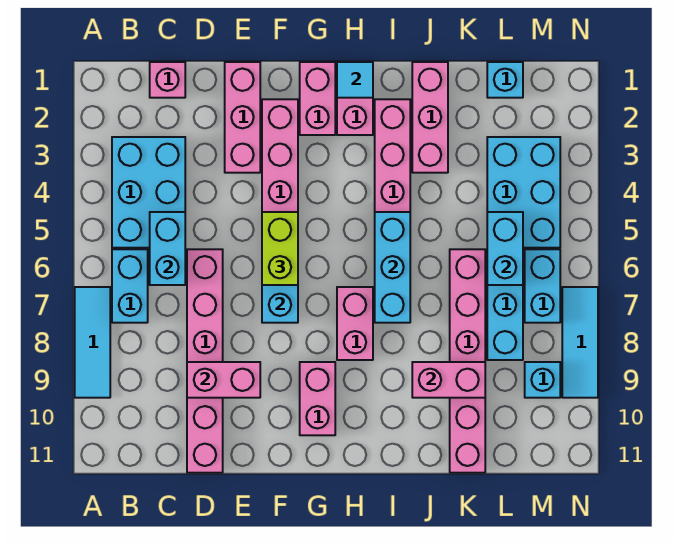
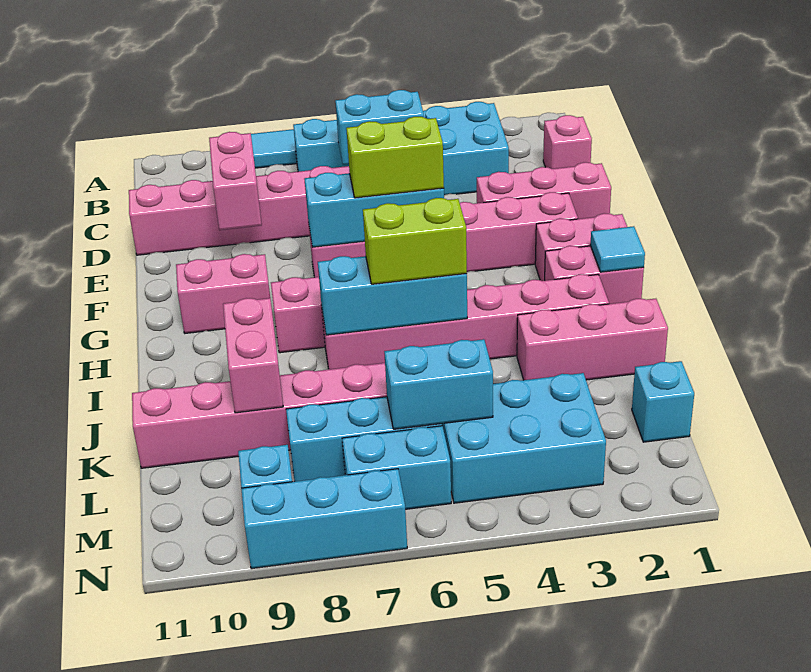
none -> lime brick I5:I6 level 3
cyan tile N7:N9 level 1 -> cyan brick N7:N9 level 1

